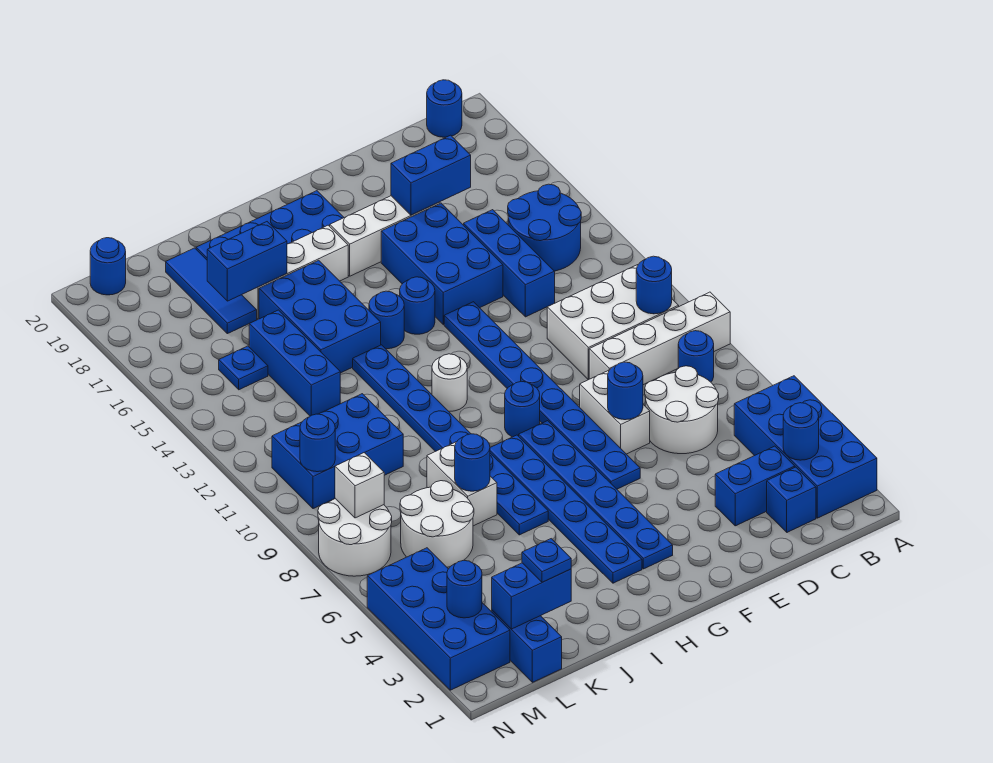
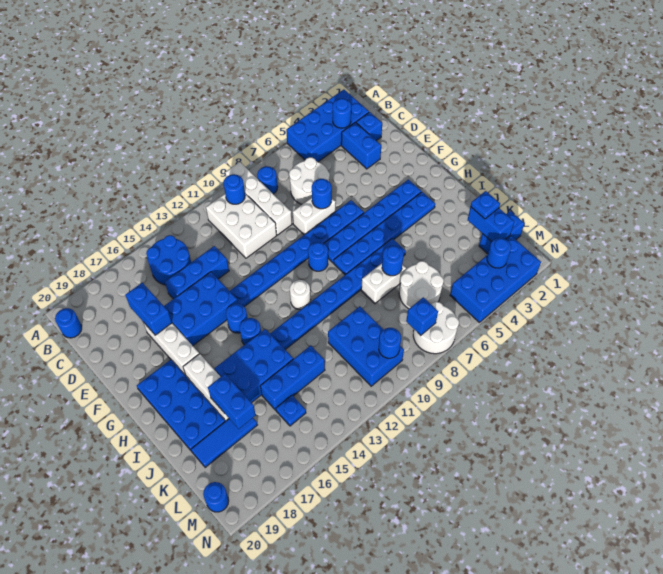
white brick M8 level 2 -> blue brick M8 level 2

